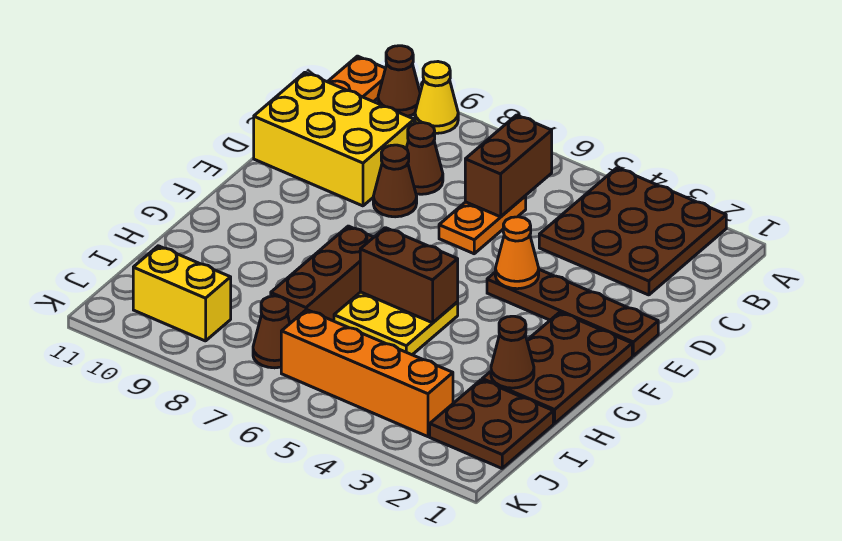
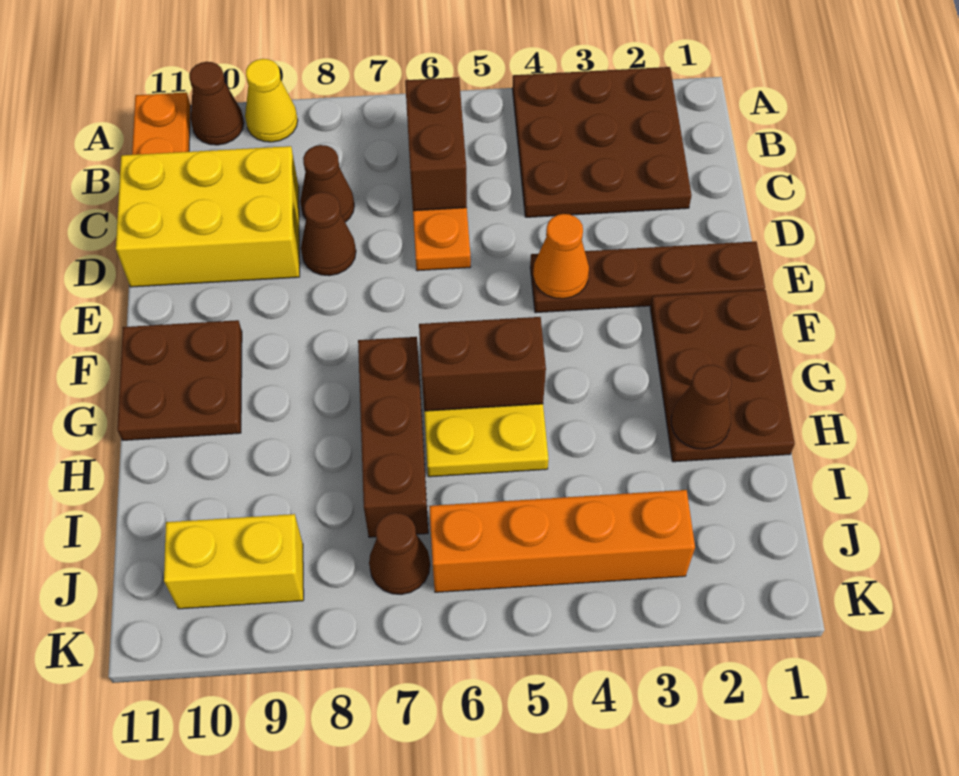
brown plate I1:J2 level 1 -> brown plate F10:G11 level 1

